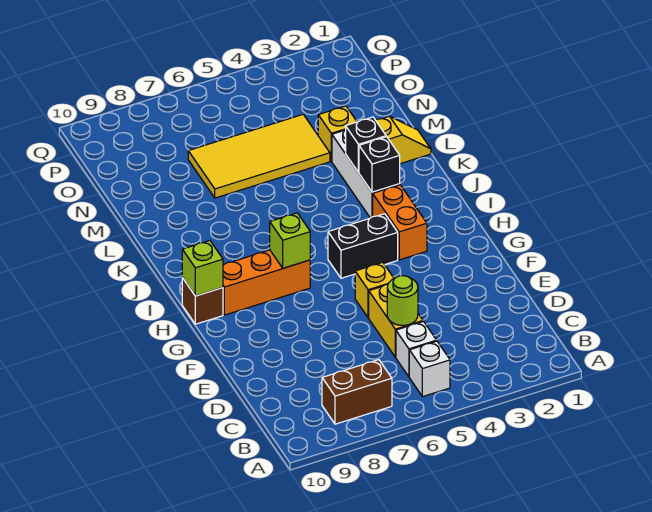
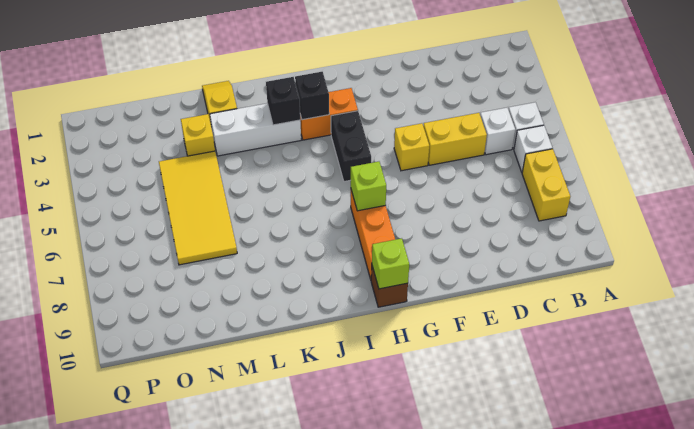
none -> white brick B6 level 1
brown brick B7:B8 level 1 -> yellow brick B7:B8 level 1
lime round brick D5 level 2 -> none
black brick K3 level 2 -> black brick I3 level 2

